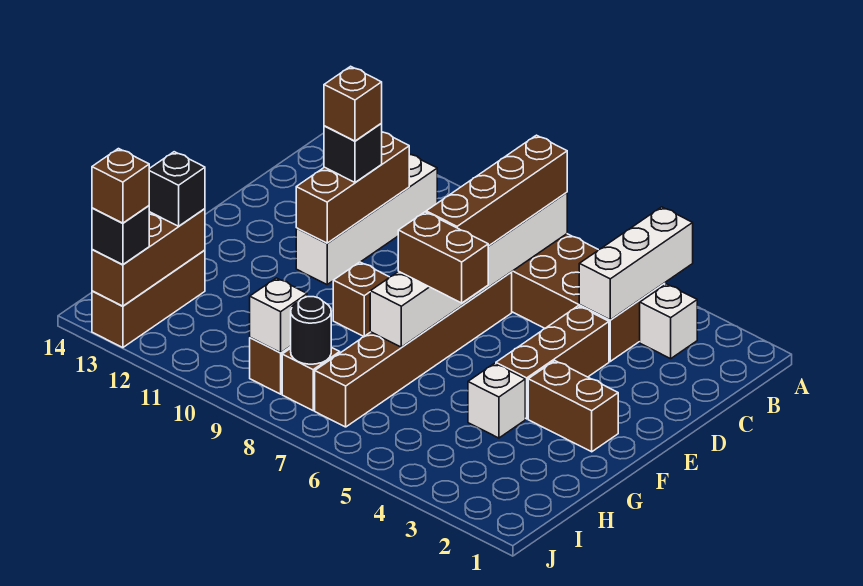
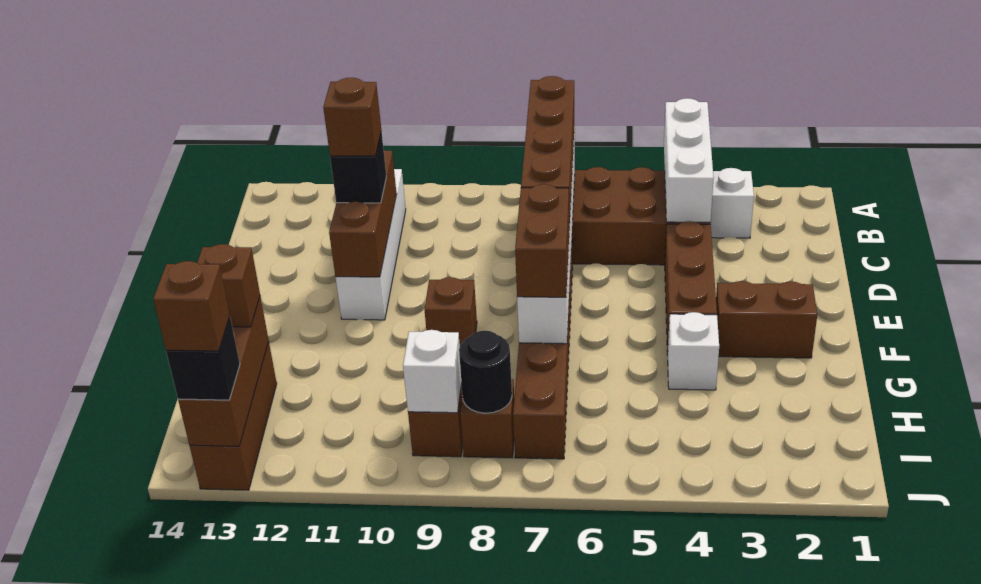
brown brick F6:F7 level 3 -> brown brick F7:G7 level 3
black brick H13 level 3 -> brown brick H13 level 3

